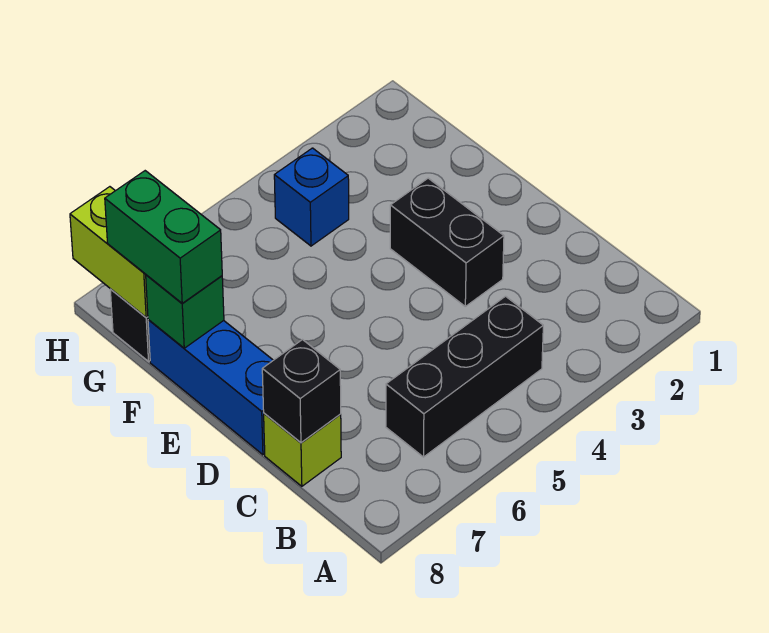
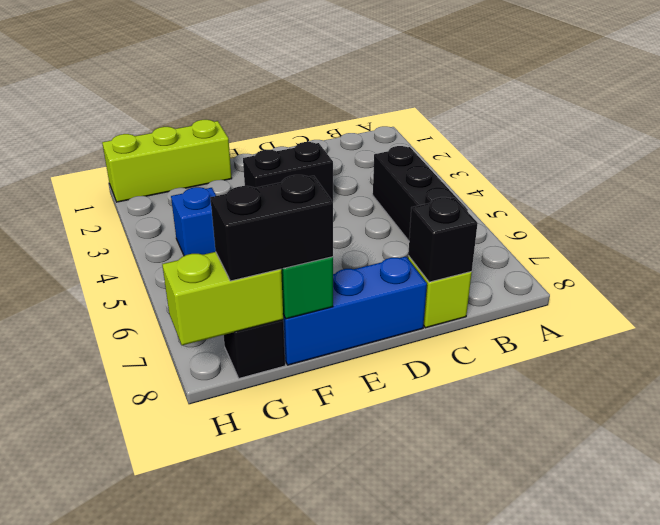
none -> lime brick F1:H1 level 1
green brick F8:G8 level 3 -> black brick F8:G8 level 3

